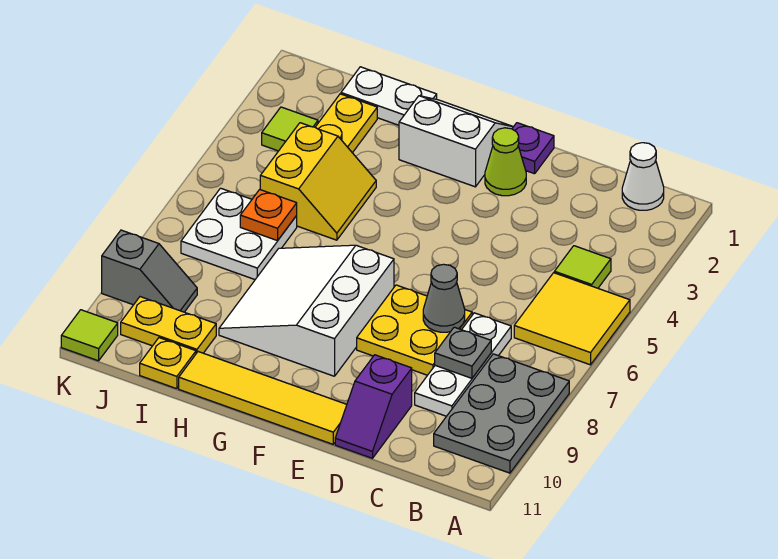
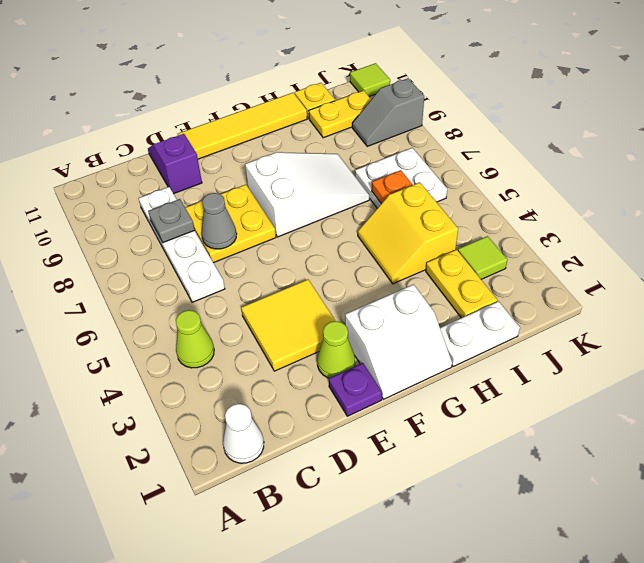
yellow tile A5:B6 level 1 -> yellow tile D3:E4 level 1
grey plate A8:B10 level 1 -> none
lime tile B4 level 1 -> lime cone B4 level 1
white plate C7:C9 level 1 -> white plate C6:C9 level 1
white slope F7:H9 level 1 top F -> white slope F7:H8 level 1 top F

